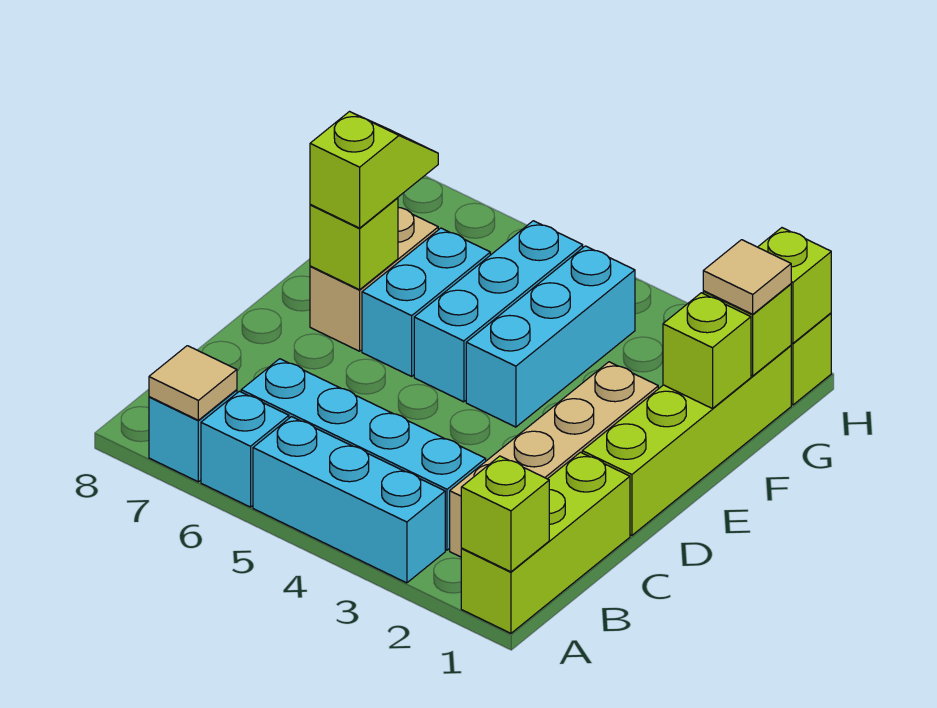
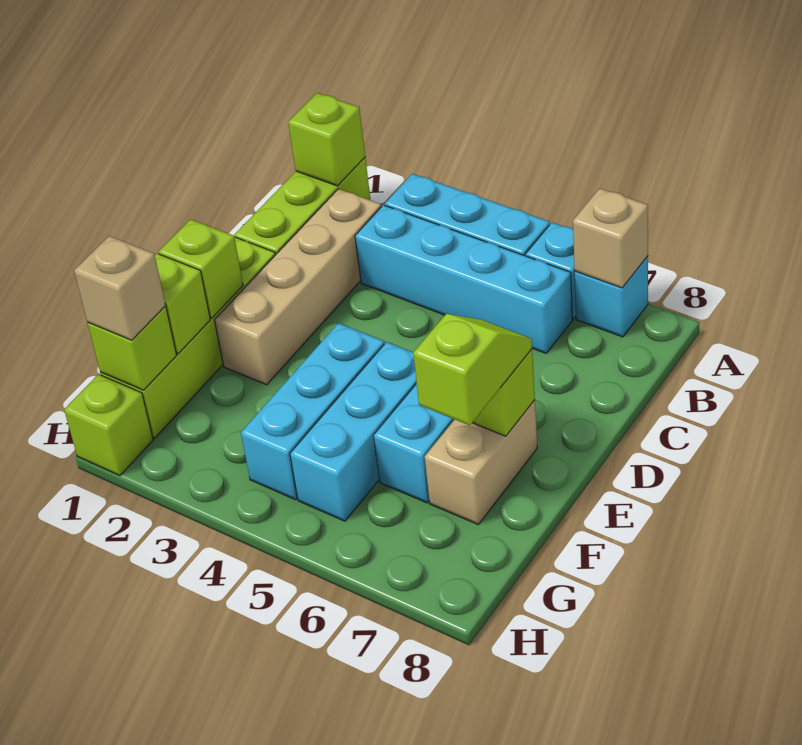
tan tile A7 level 2 -> tan brick A7 level 2
lime slope E7:F7 level 3 top E -> lime slope E7:F7 level 3 top F
tan tile G1 level 3 -> tan brick G1 level 3
lime brick H1 level 2 -> lime brick E1 level 2

